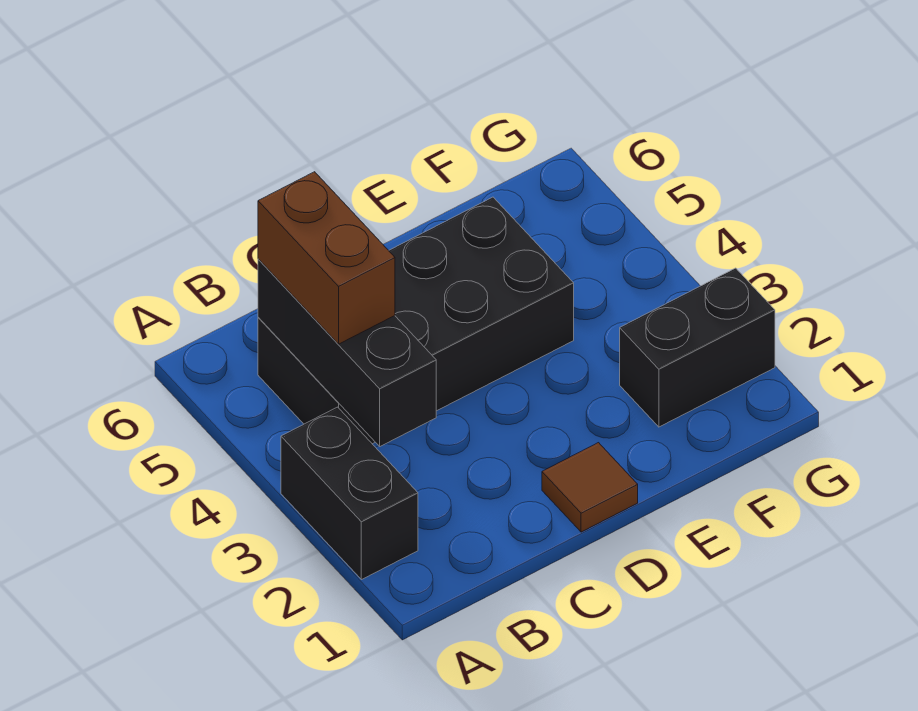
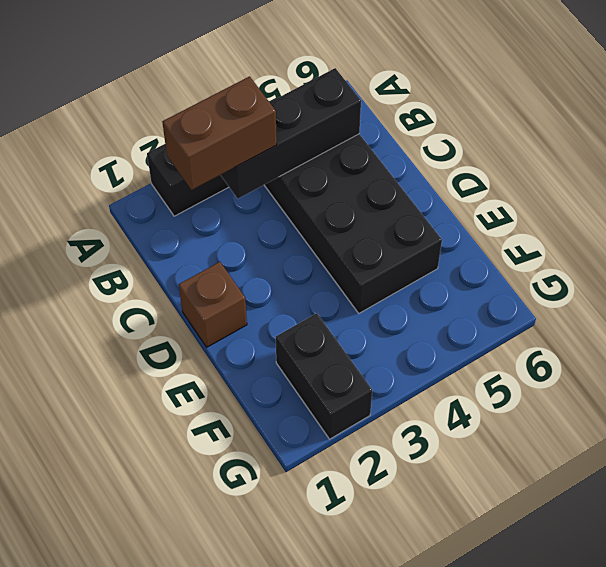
brown brick B4:B5 level 3 -> brown brick B2:B3 level 3
brown tile D1 level 1 -> brown brick D1 level 1

